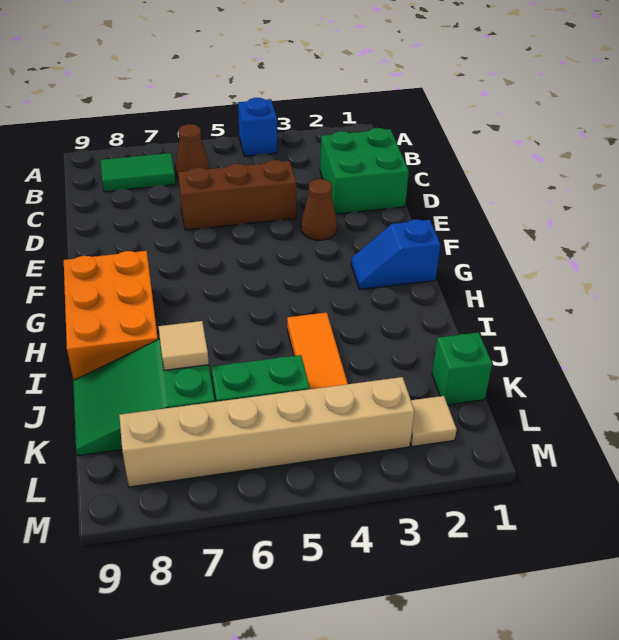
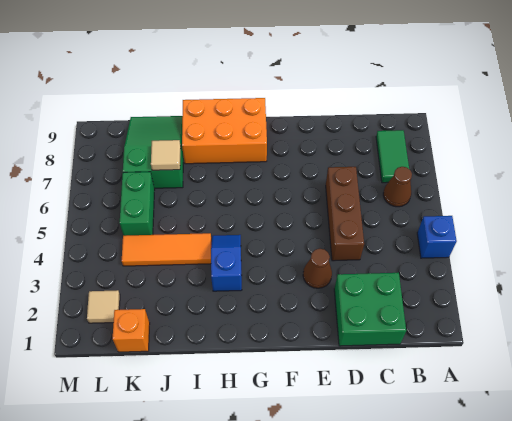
blue slope G1:G2 level 1 top 1 -> blue slope H3:H4 level 1 top 3
green brick K1 level 1 -> orange brick K1 level 1
tan brick L3:L8 level 1 -> none

